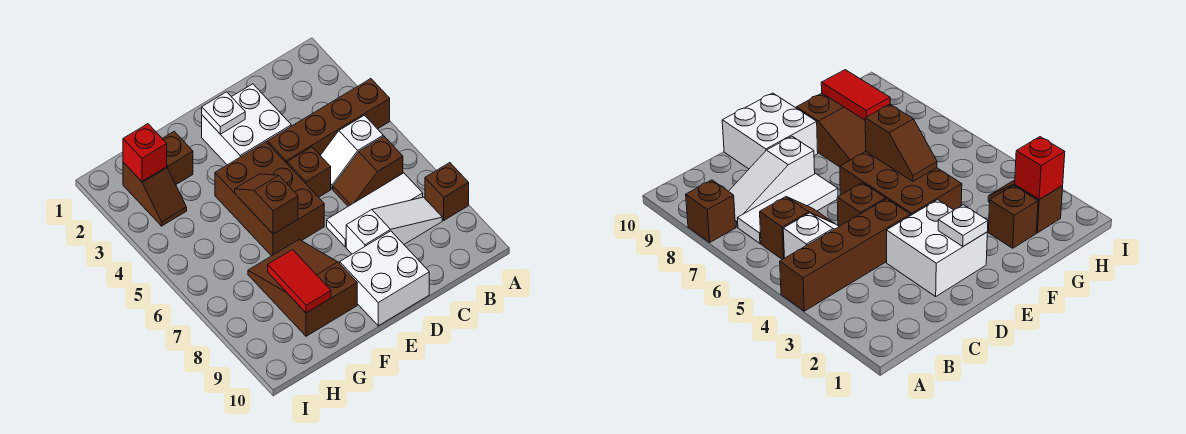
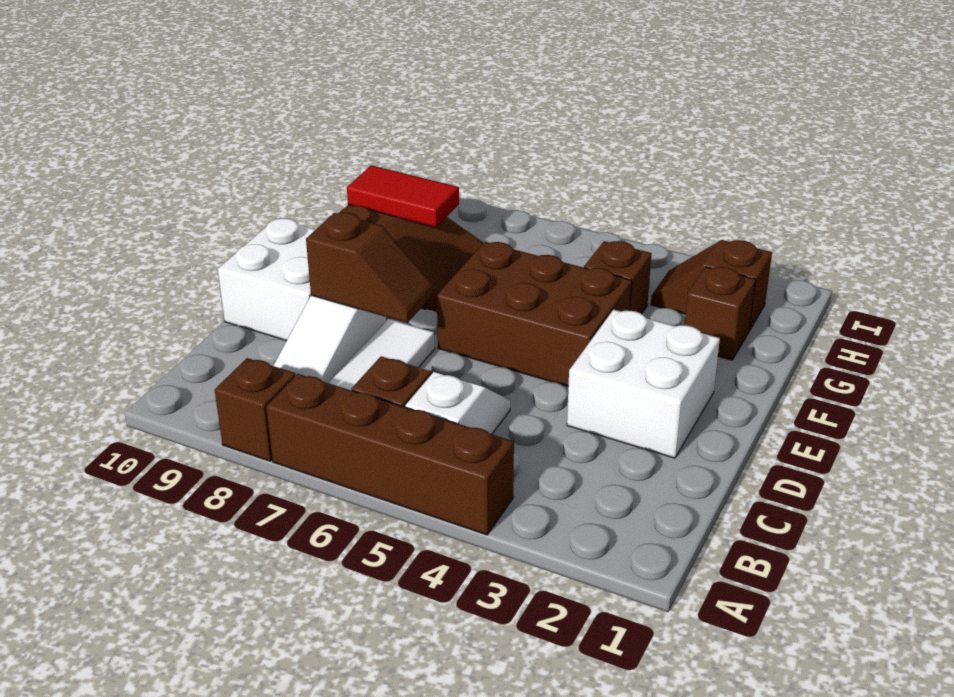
brown brick A4:D4 level 1 -> brown brick A4:A7 level 1
brown brick D5 level 1 -> brown brick G4 level 1
white plate E2 level 2 -> none
brown slope F5:F6 level 2 top 6 -> brown slope D7:D8 level 2 top 8
red brick H2 level 2 -> none

